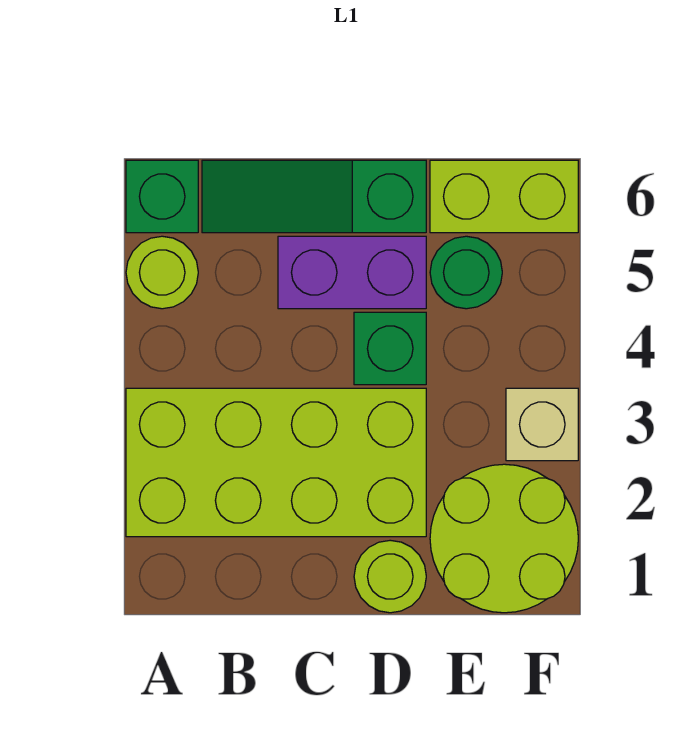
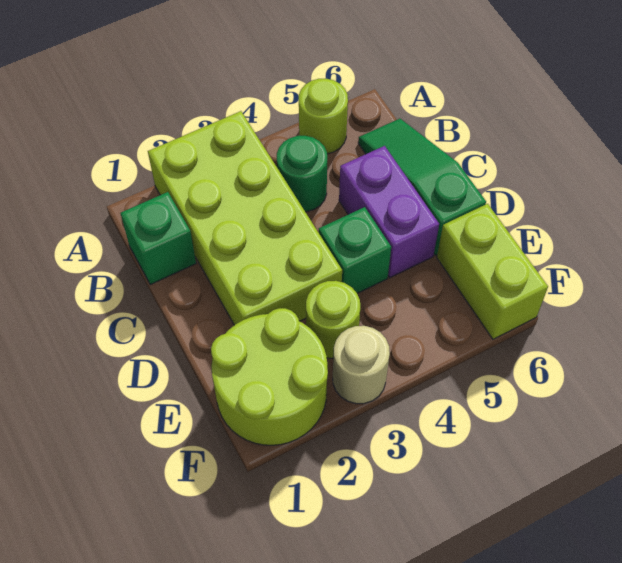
green brick A6 level 1 -> green brick B1 level 1
lime round brick D1 level 1 -> lime round brick E3 level 1
green round brick E5 level 1 -> green round brick B4 level 1
tan brick F3 level 1 -> tan round brick F3 level 1

